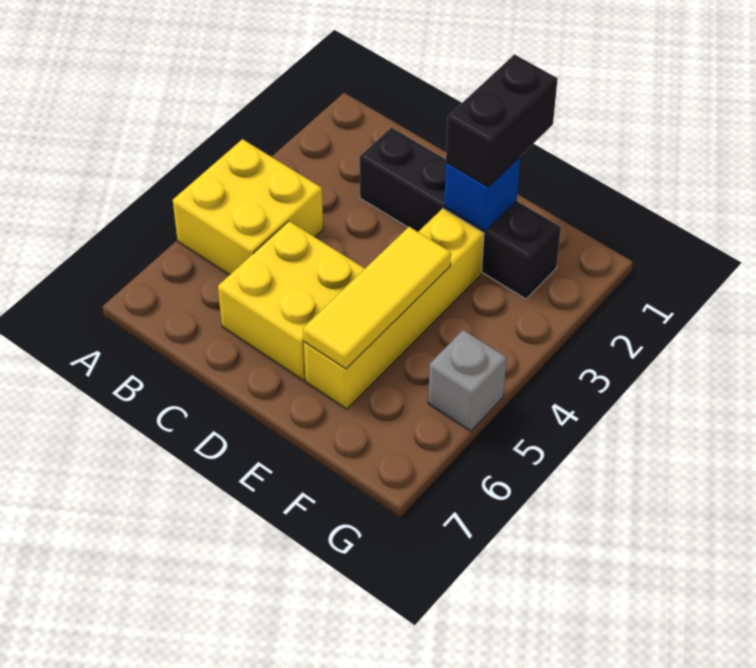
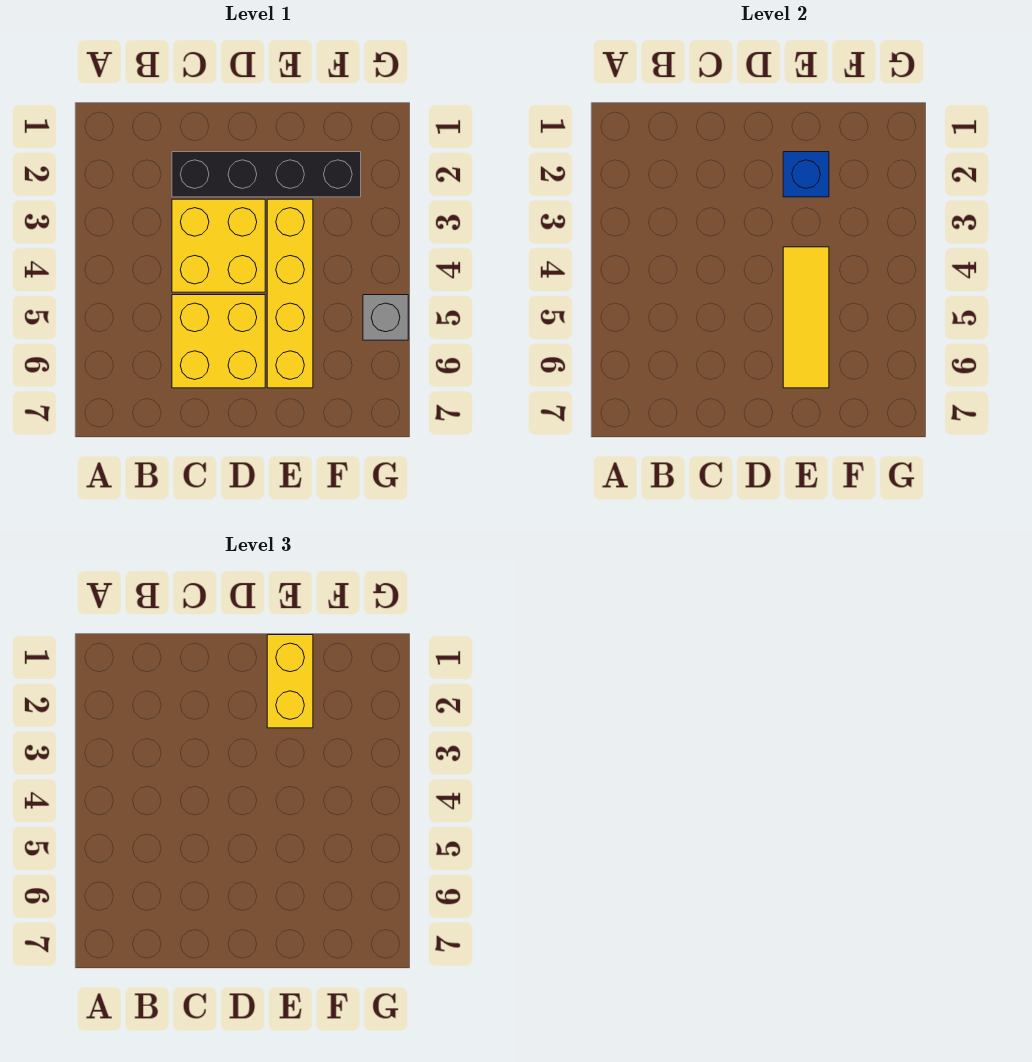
yellow brick A4:B5 level 1 -> yellow brick C3:D4 level 1
black brick E1:E2 level 3 -> yellow brick E1:E2 level 3

